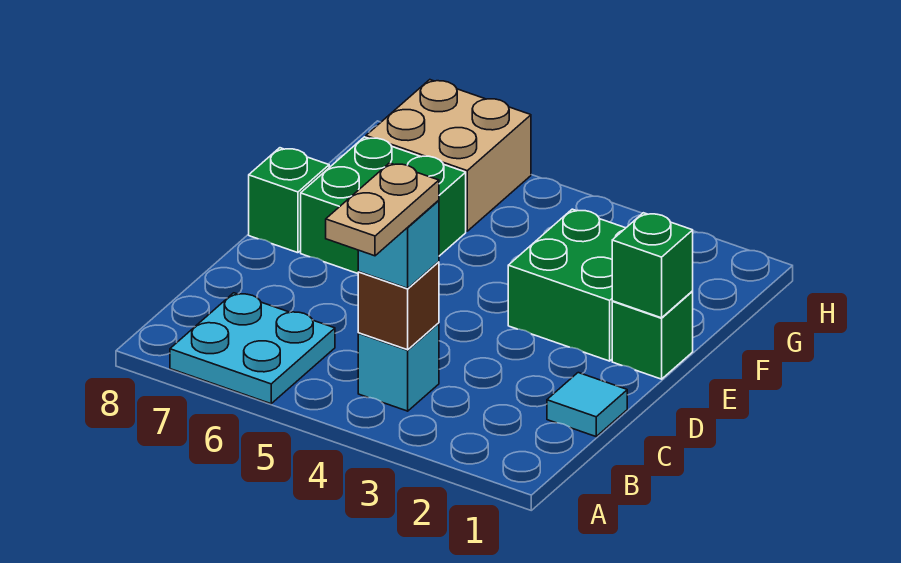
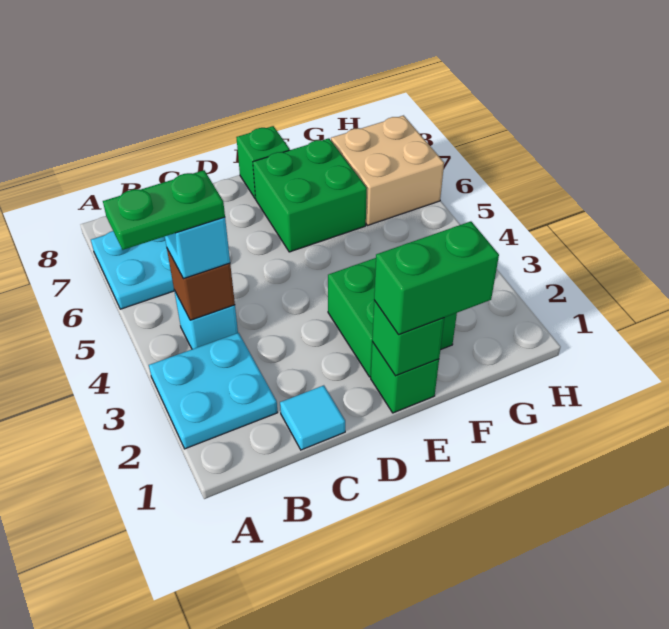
none -> cyan plate A2:B3 level 1
tan plate A4:B4 level 4 -> green plate A4:B4 level 4
none -> green brick E1:F1 level 3

